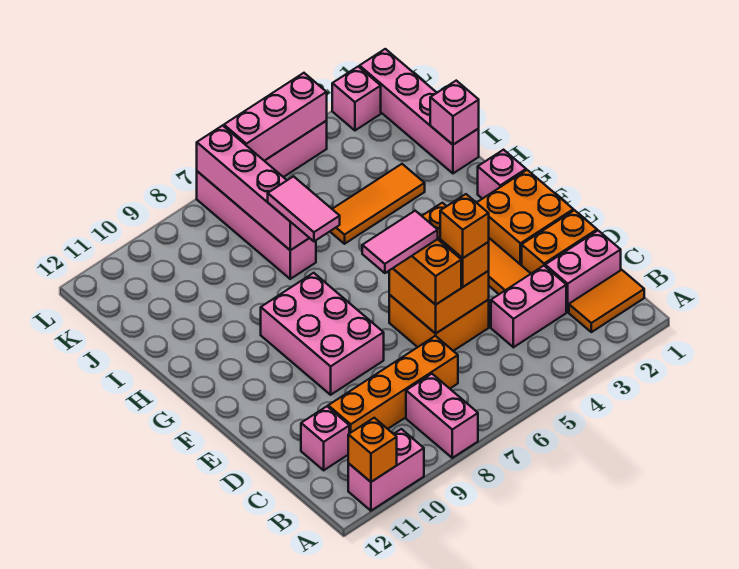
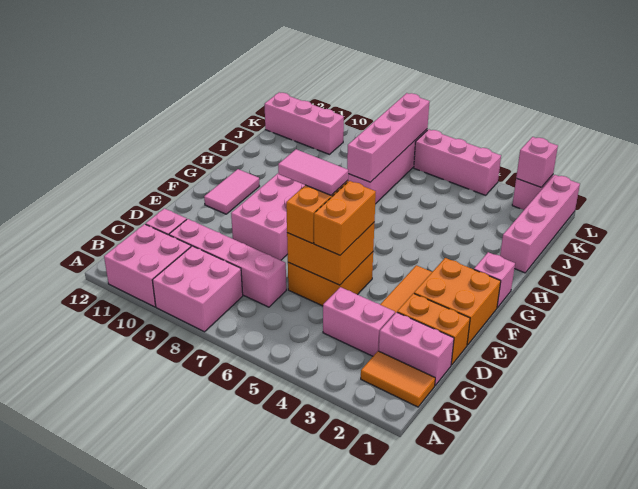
pink brick A8:B8 level 1 -> pink brick A8:B9 level 1
pink brick A10:A11 level 1 -> pink brick A10:B11 level 1
orange brick A11 level 2 -> none
orange brick C7:C10 level 1 -> pink brick C7:C10 level 1
orange brick D5 level 4 -> none
pink tile H7:I7 level 3 -> pink tile F11:G11 level 1
pink brick I1 level 2 -> pink brick L2 level 2
orange tile I3:I5 level 1 -> none
pink brick L4:L6 level 2 -> pink brick K10:K12 level 1

